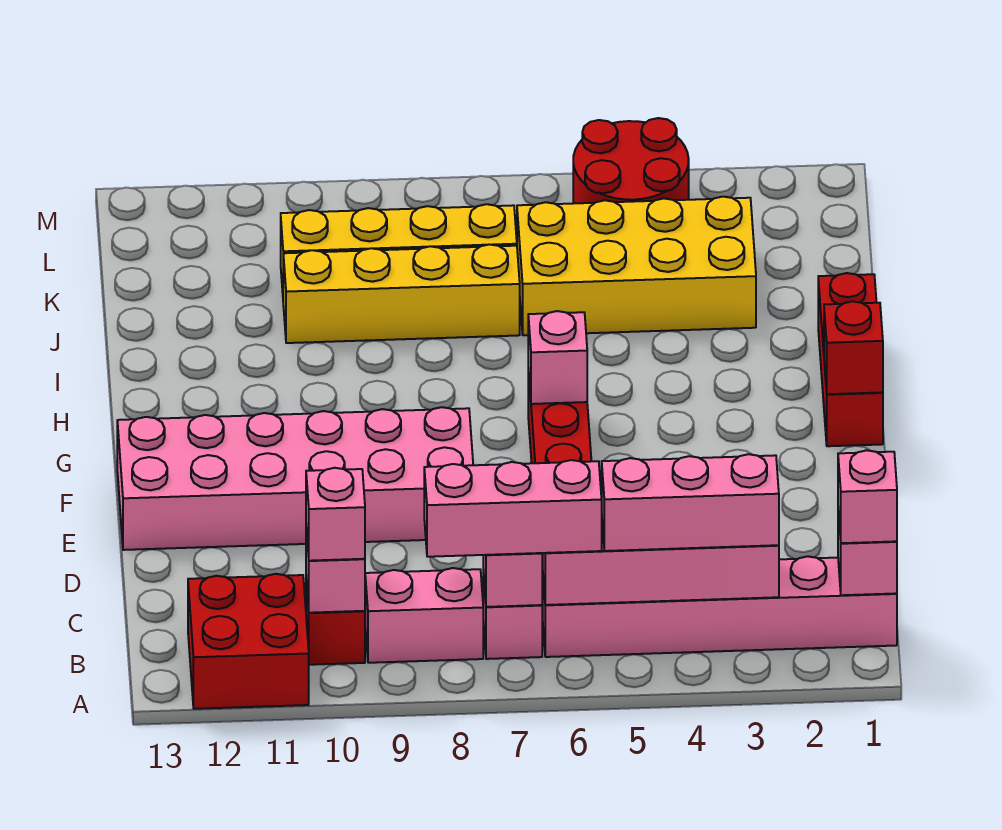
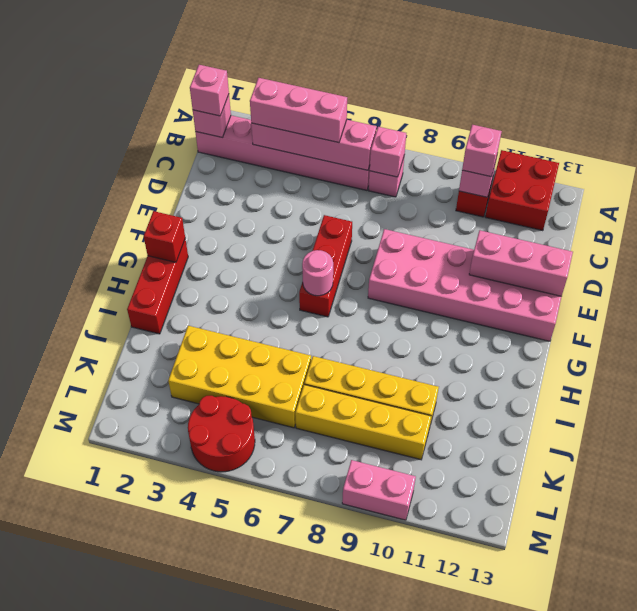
pink brick B6:B8 level 3 -> pink brick E11:E13 level 2
pink brick B8:B9 level 1 -> pink brick M9:M10 level 1
pink brick G6 level 2 -> pink round brick G6 level 2

